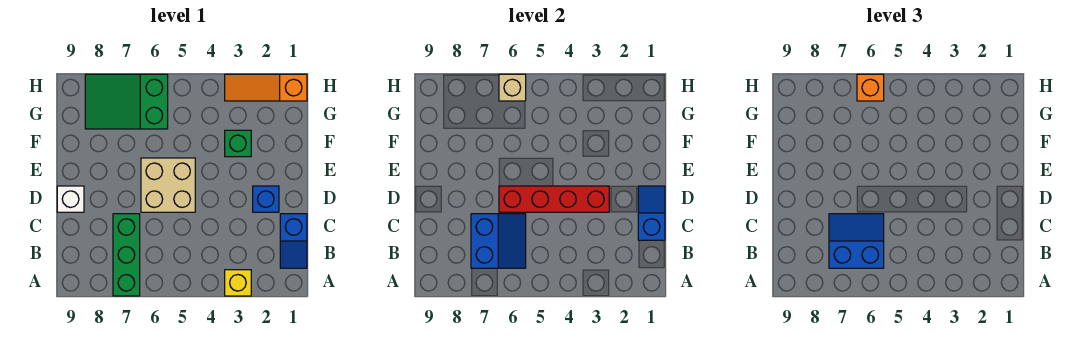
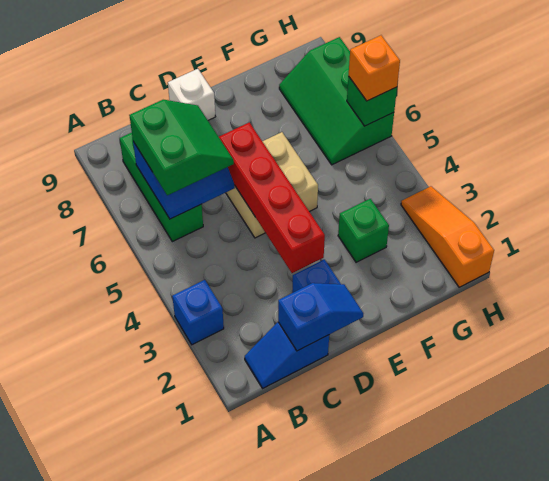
yellow brick A3 level 1 -> blue brick A3 level 1
green brick A7:C7 level 1 -> green brick B6:B8 level 1
blue slope B6:C7 level 3 top B -> green slope B6:C7 level 3 top B
green slope G6:H8 level 1 top 6 -> green slope G6:H8 level 1 top H
tan brick H6 level 2 -> green brick H6 level 2

